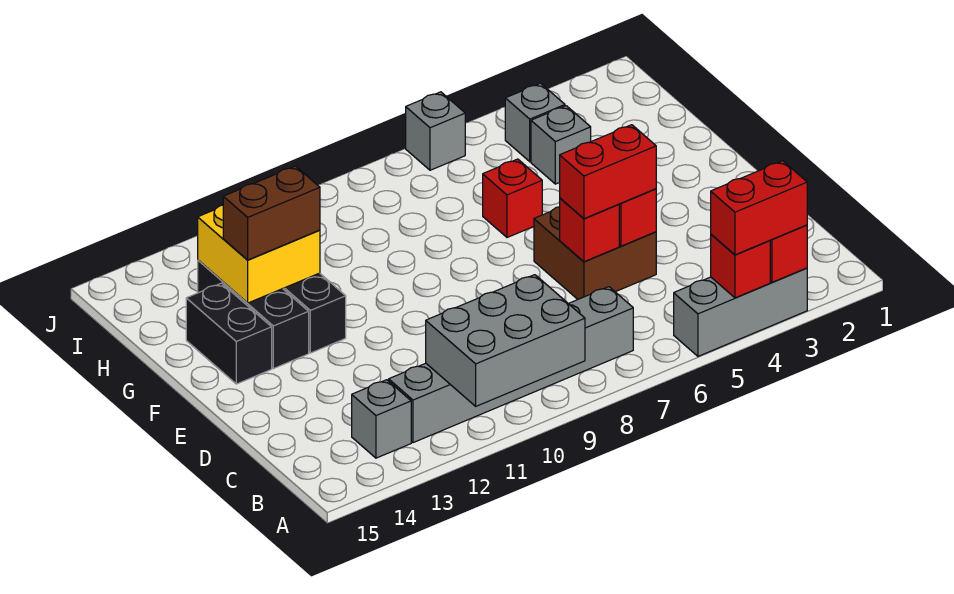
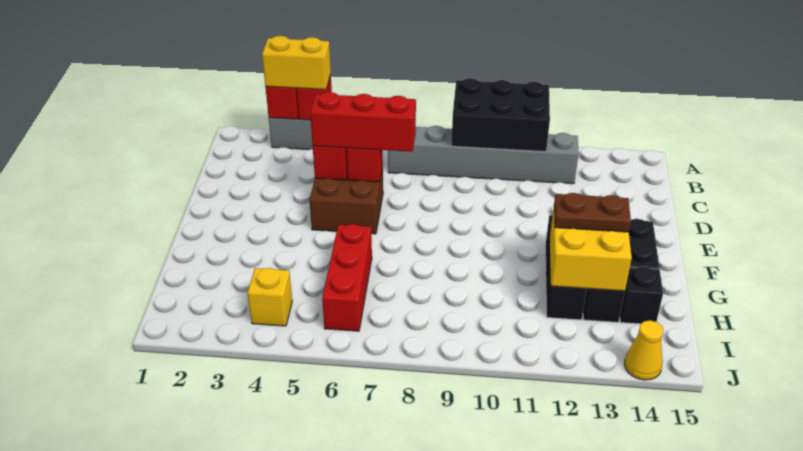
red brick A3:A4 level 3 -> yellow brick A3:A4 level 3
grey brick A9:B11 level 2 -> black brick A9:B11 level 2
grey brick B13 level 1 -> none
red brick D5:D6 level 3 -> red brick D5:D7 level 3
red brick G6 level 1 -> red brick G6:I6 level 1
brown brick G12:G13 level 3 -> brown plate G12:G13 level 3
grey brick H4 level 1 -> none
none -> black brick H14 level 1
grey brick I4 level 1 -> yellow brick I4 level 1
grey brick J6 level 1 -> none
none -> yellow cone J14 level 1

